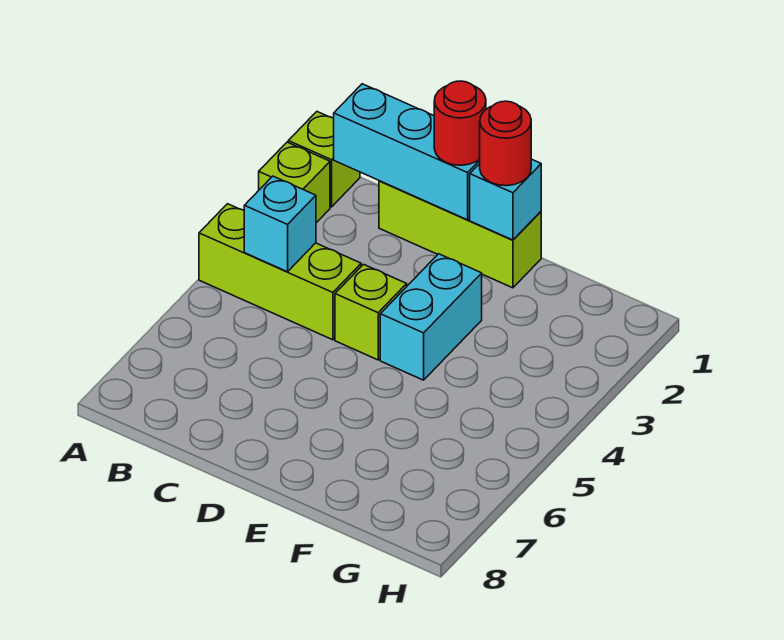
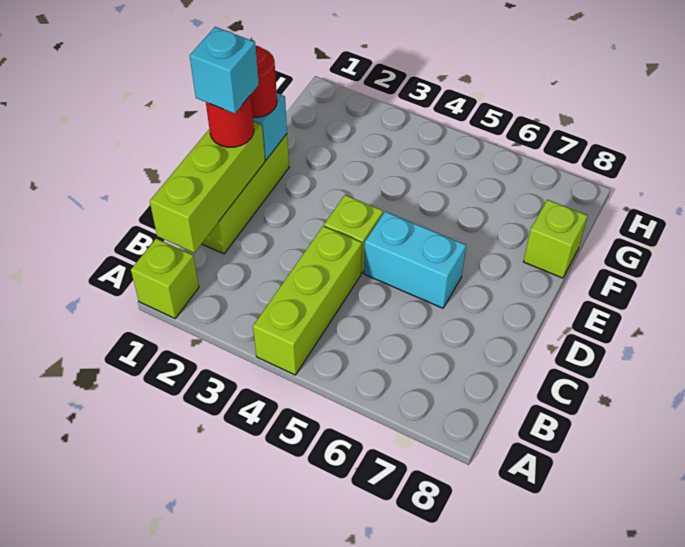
lime brick A2 level 1 -> lime brick F8 level 1
cyan brick B1:D1 level 2 -> lime brick B1:D1 level 2
cyan brick B4 level 2 -> cyan brick D1 level 4
cyan brick E3:E4 level 1 -> cyan brick D5:D6 level 1

